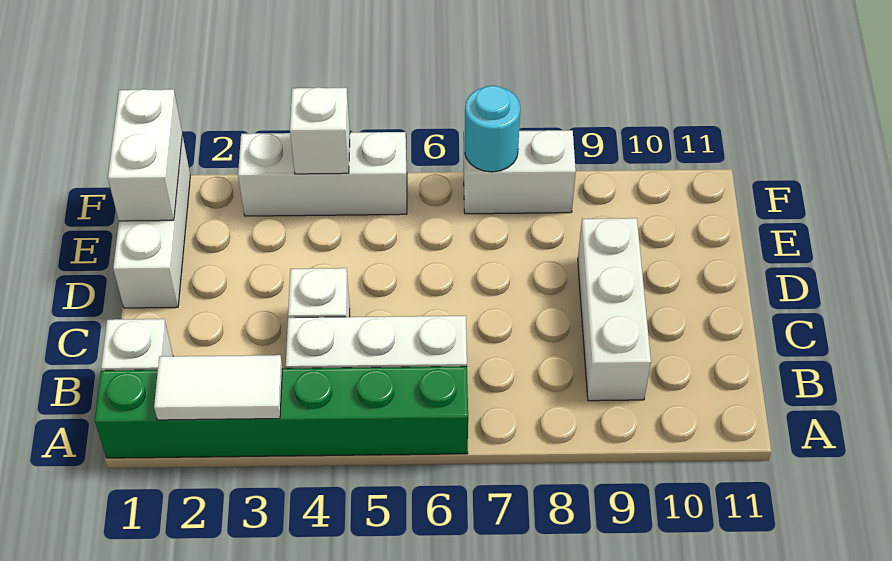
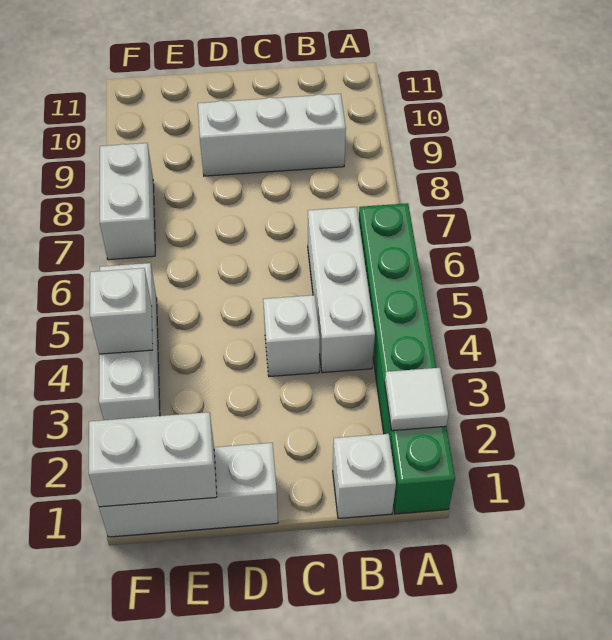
white tile A2:A3 level 2 -> white tile A2 level 2
cyan round brick F7 level 2 -> none

